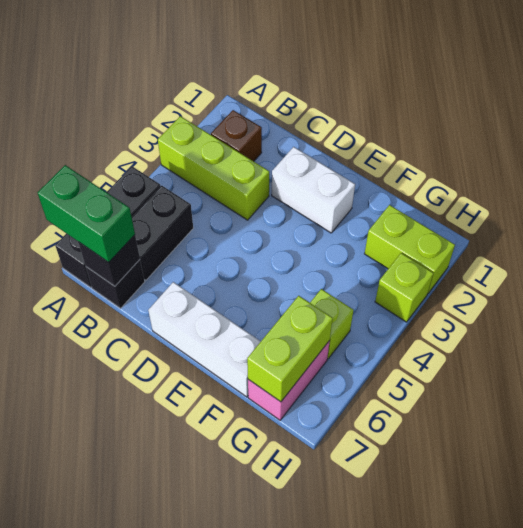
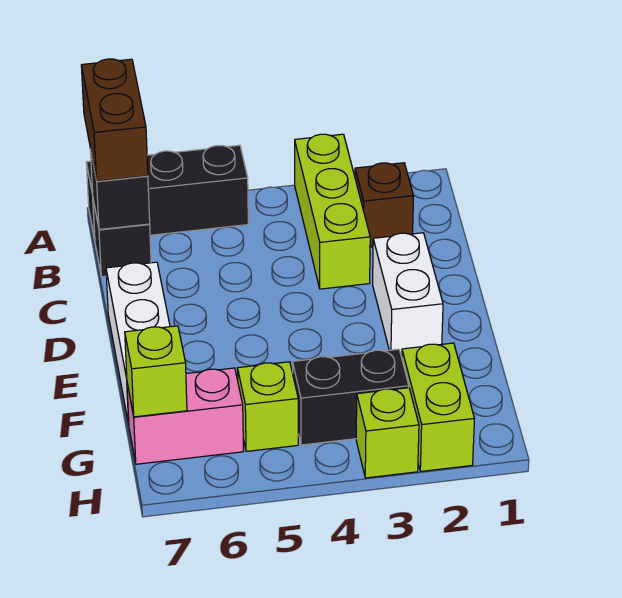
green brick A7:B7 level 3 -> brown brick A7:B7 level 3
black brick B5:B6 level 1 -> black brick G3:G4 level 1
lime brick G6:G7 level 2 -> lime brick G7 level 2

